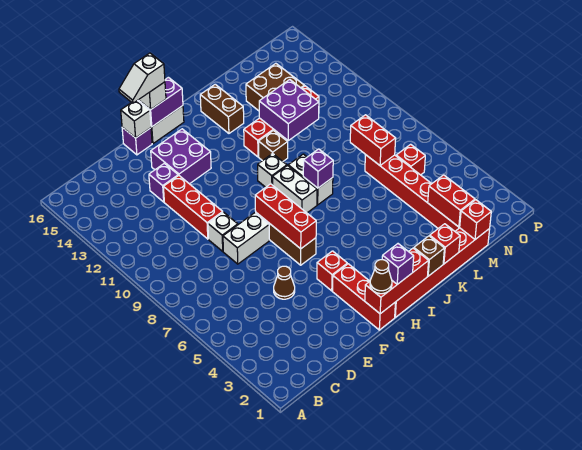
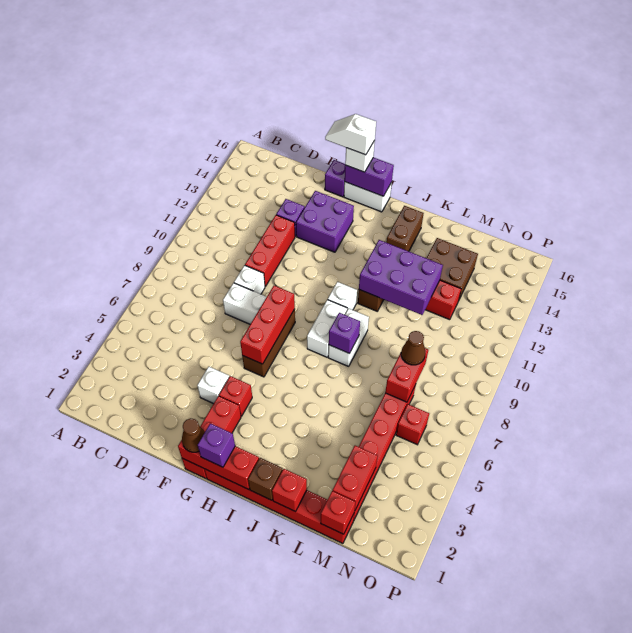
brown cone E5 level 1 -> brown cone M8 level 3
white brick F16 level 2 -> white brick F4 level 1
purple brick K11:L12 level 2 -> purple brick J11:L12 level 2

